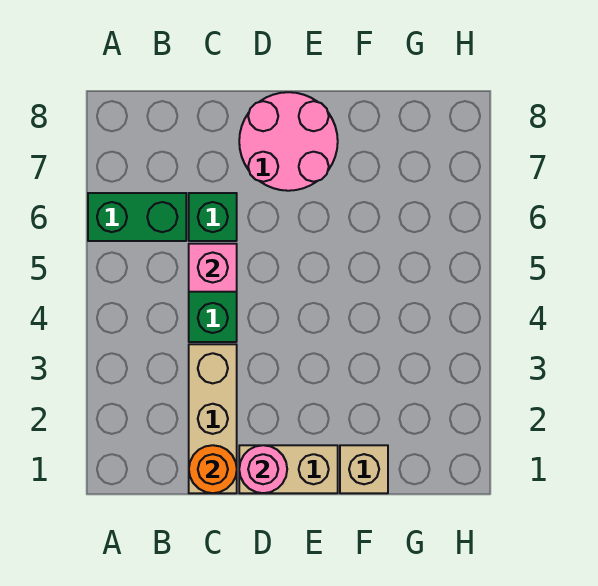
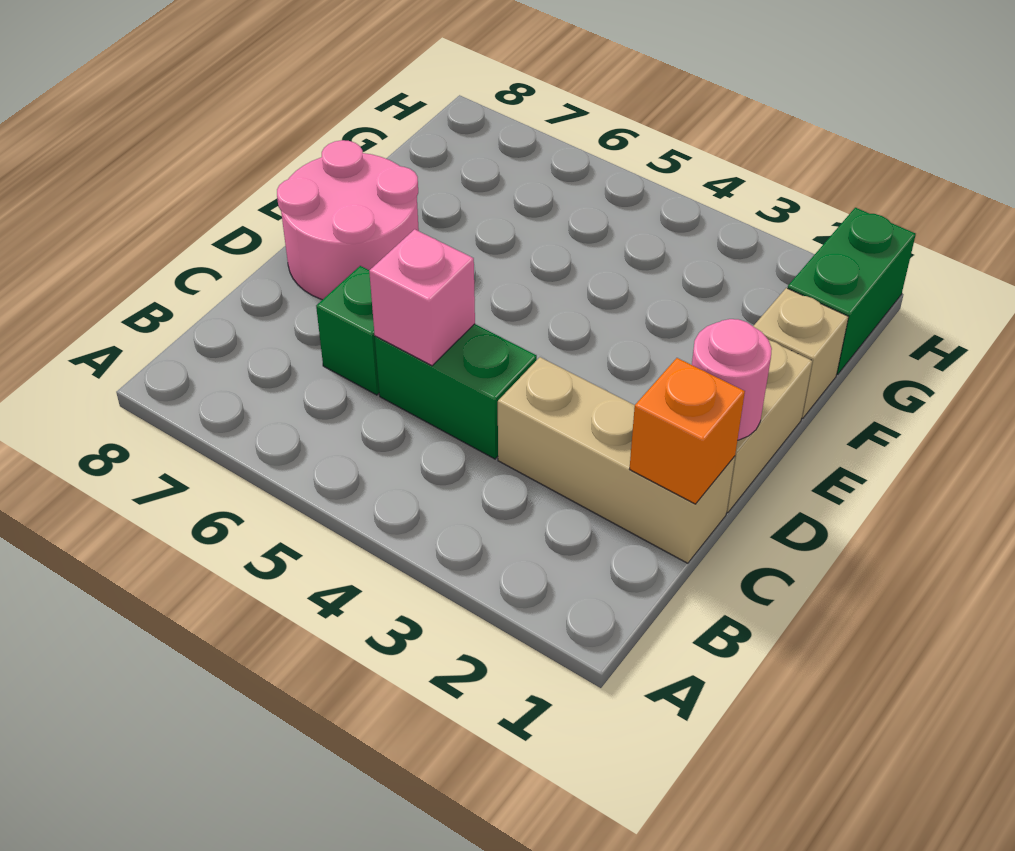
green brick A6:B6 level 1 -> green brick G1:H1 level 1
orange round brick C1 level 2 -> orange brick C1 level 2

